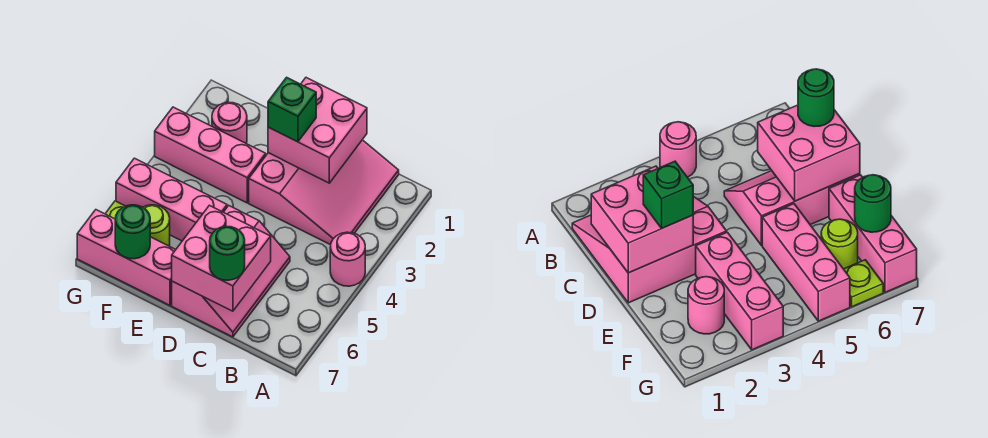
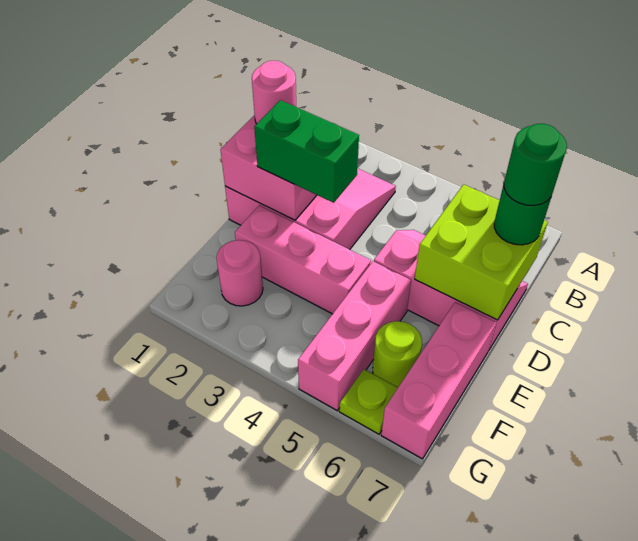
pink round brick A4 level 1 -> pink round brick C1 level 3
pink brick C6:D7 level 2 -> lime brick C6:D7 level 2
green brick D2 level 3 -> green brick D2:D3 level 3
pink brick E3:G3 level 1 -> pink brick E2:E4 level 1
green round brick F7 level 2 -> green round brick C7 level 4

